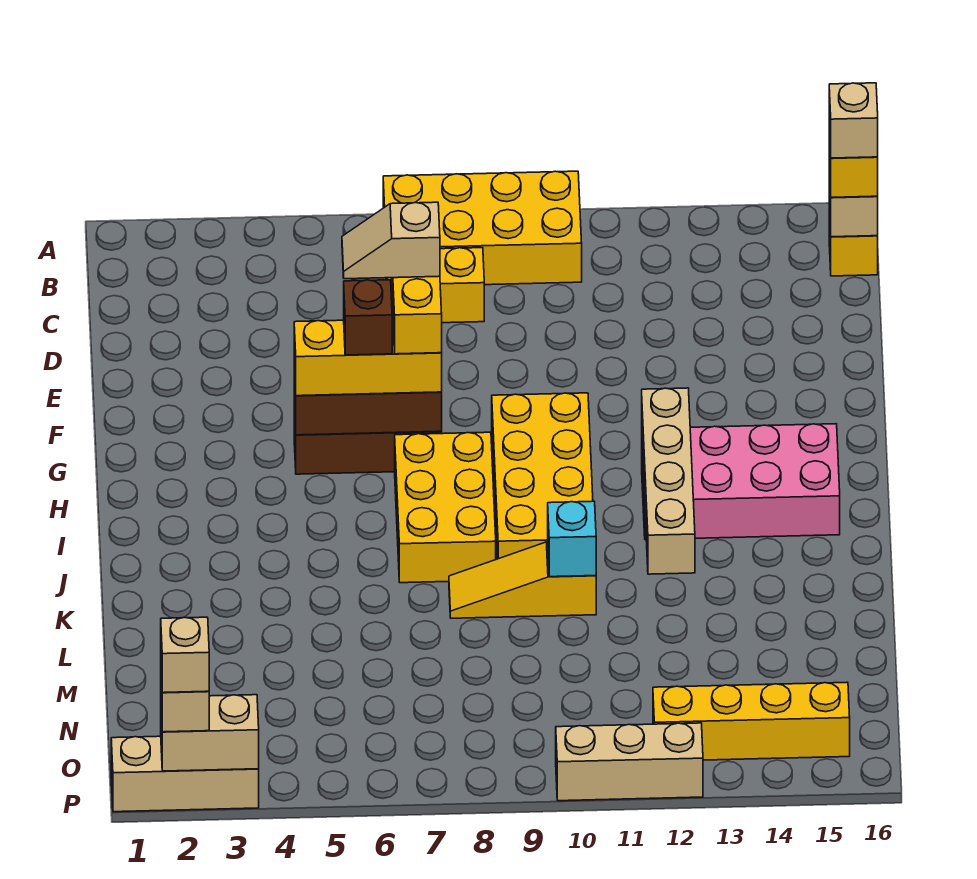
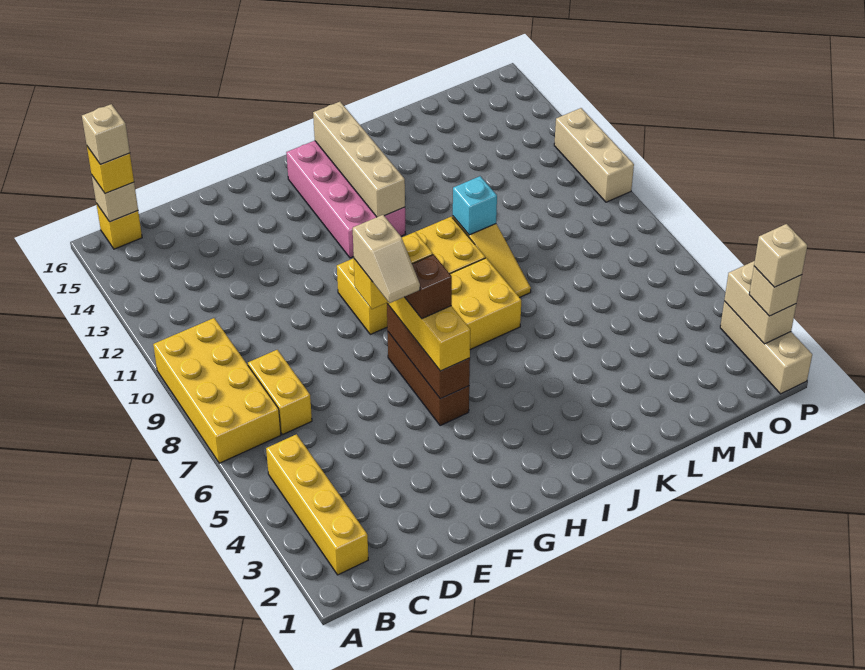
tan brick H12:K12 level 2 -> tan brick I12:I15 level 2
yellow brick O12:O15 level 1 -> yellow brick B2:B5 level 1

